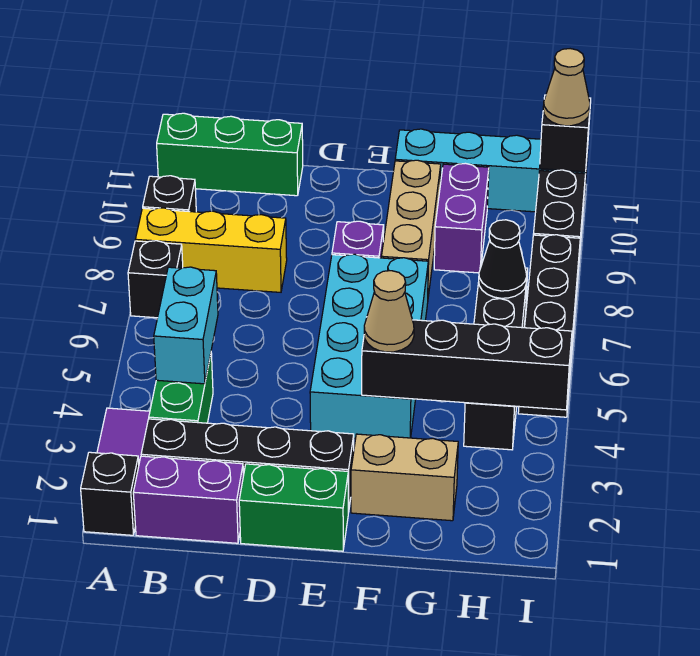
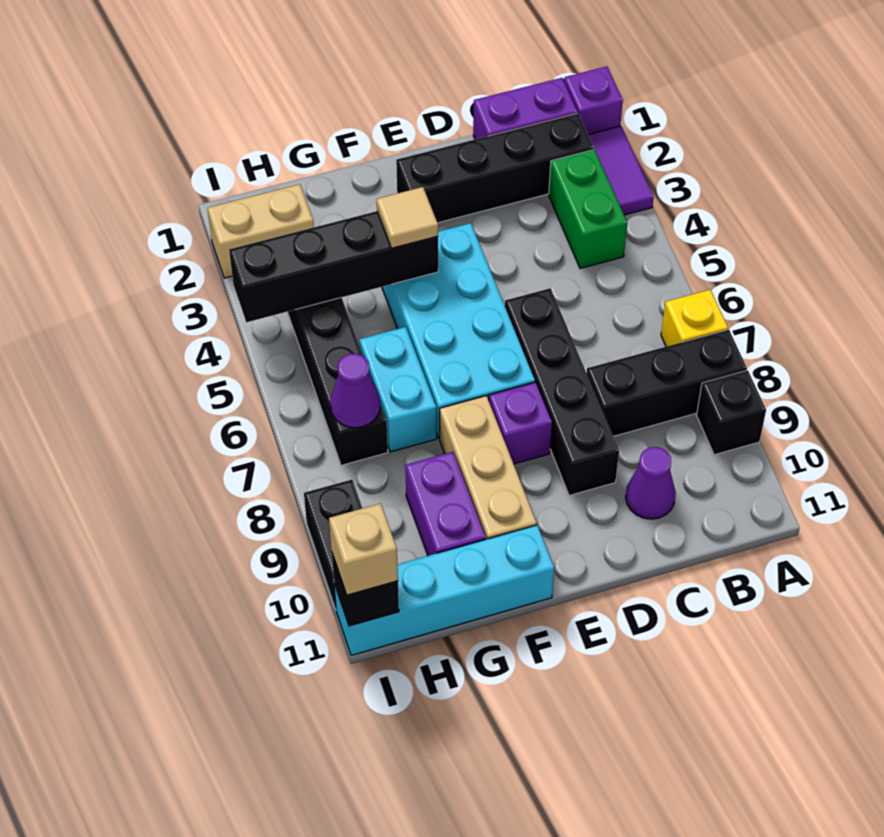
black brick A1 level 1 -> purple brick A1 level 1
black brick A7 level 1 -> yellow brick A7 level 1
yellow brick A8:C8 level 1 -> black brick A8:C8 level 1
green brick A11:C11 level 1 -> none
cyan brick B4:B5 level 2 -> cyan brick G6:G7 level 1
none -> purple cone C10 level 1
green brick D1:E1 level 1 -> none
tan brick F2:G2 level 1 -> tan brick H2:I2 level 1
tan cone F4 level 3 -> tan tile F4 level 3
black cone H7 level 2 -> purple cone H7 level 2
black brick I5:I8 level 1 -> black brick D6:D9 level 1
tan cone I11 level 3 -> tan brick I11 level 3

